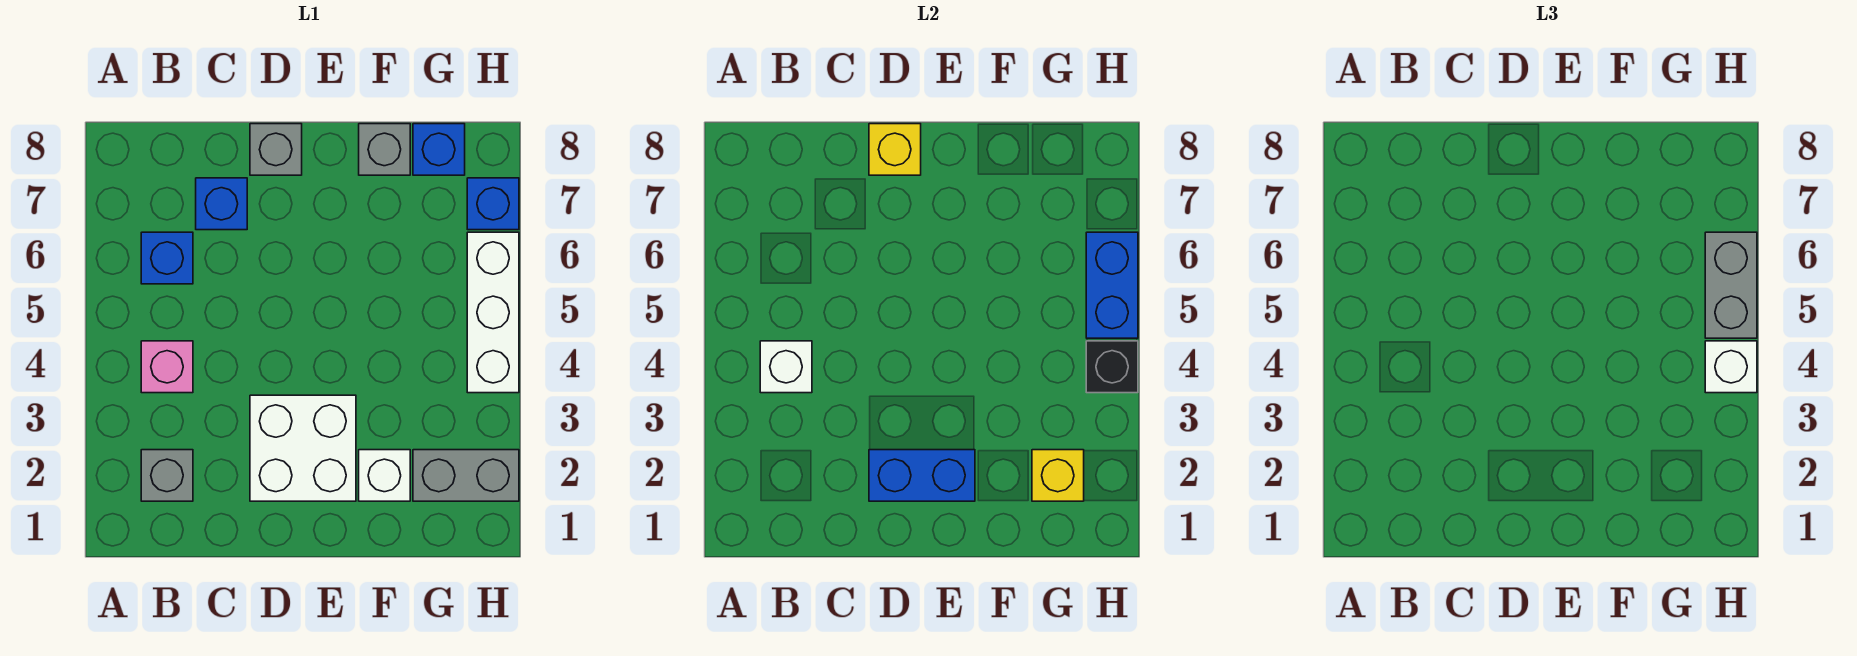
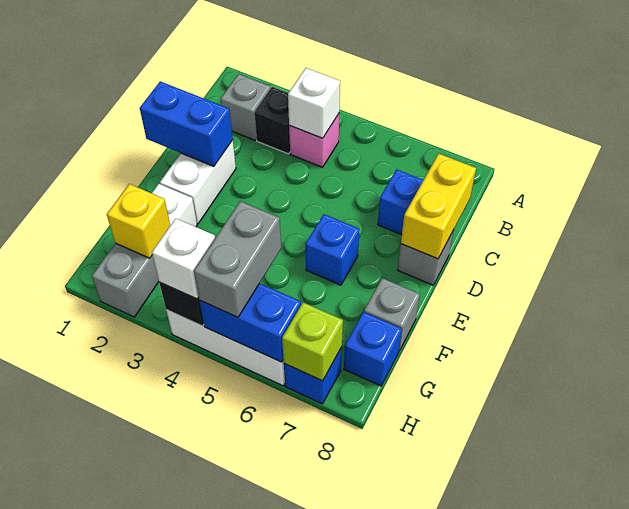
none -> black brick B3 level 1
blue brick B6 level 1 -> blue brick E6 level 1
white brick D2:E3 level 1 -> white brick D2:E2 level 1
blue brick D2:E2 level 2 -> blue brick D1:D2 level 2
yellow brick D8 level 2 -> yellow brick C8:D8 level 2
grey brick H5:H6 level 3 -> grey brick G5:H5 level 3
none -> lime brick H7 level 2

